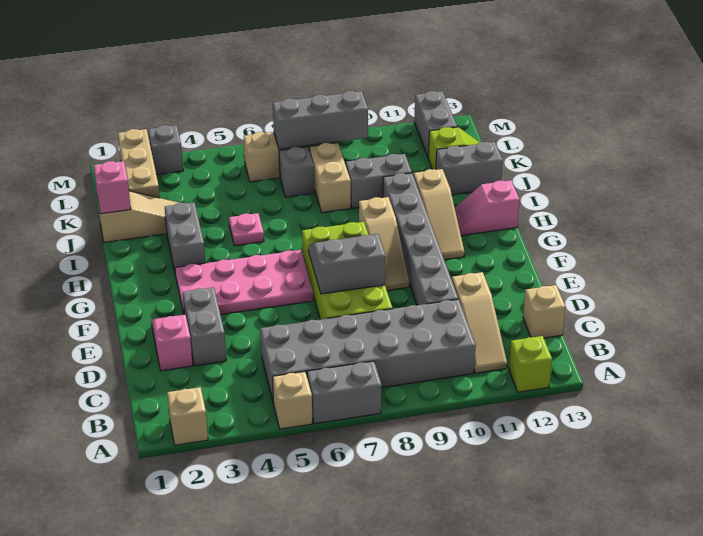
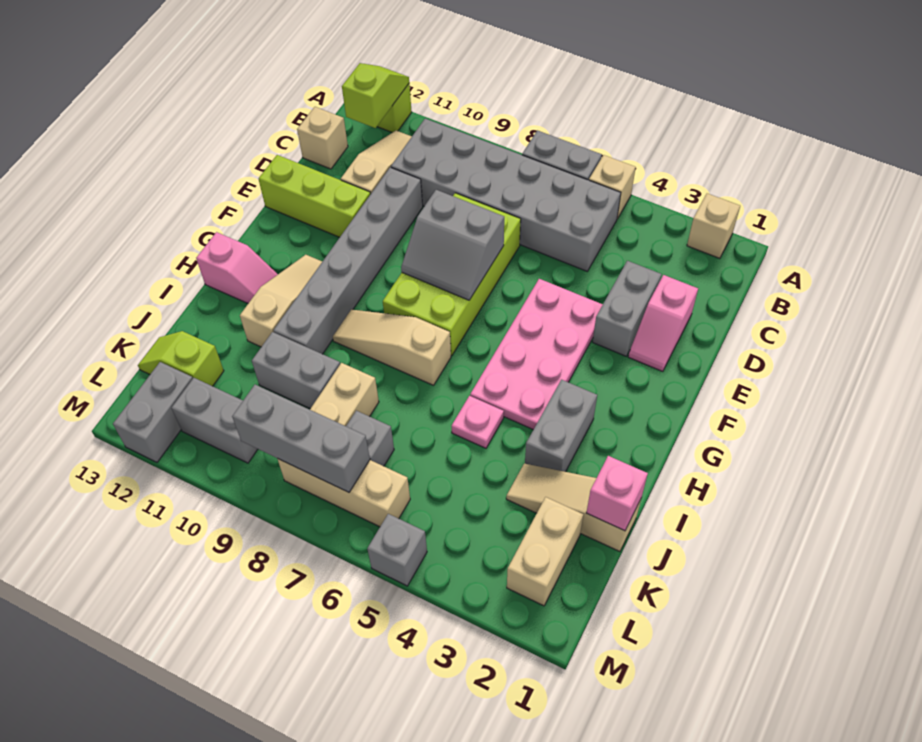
none -> lime slope A12:B12 level 2 top B
none -> lime brick E11:E13 level 1
pink plate F3:G6 level 1 -> pink plate E4:H5 level 1
tan slope F9:H9 level 1 top H -> tan slope H7:H9 level 1 top 7
grey brick J12:J13 level 1 -> grey brick L10:L11 level 1
tan brick K2:M2 level 1 -> tan brick K2:L2 level 1
grey brick M3 level 1 -> grey brick M5 level 1

